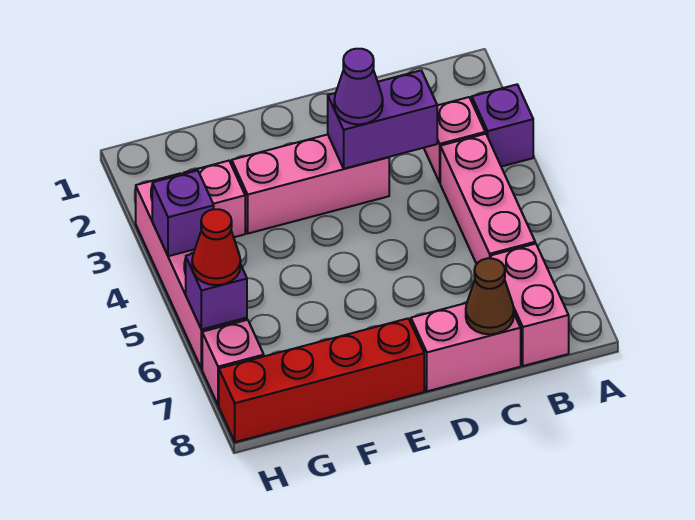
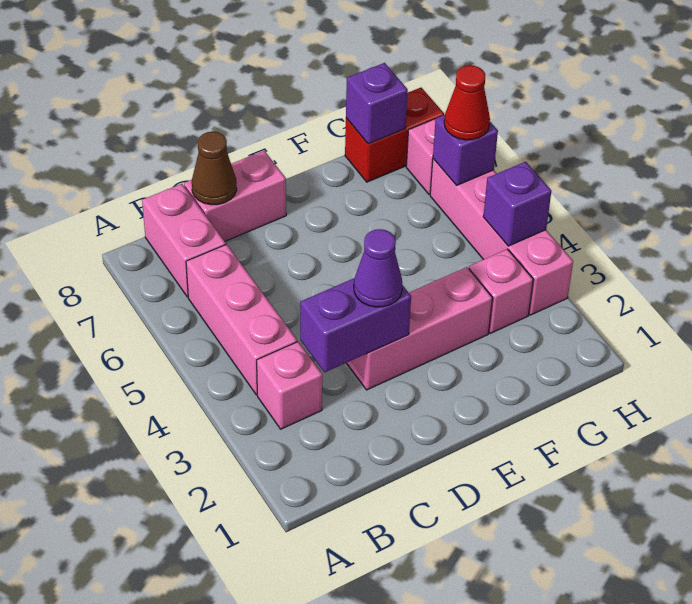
purple brick A3 level 1 -> purple brick G8 level 2
red brick E8:H8 level 1 -> red brick G8:H8 level 1

